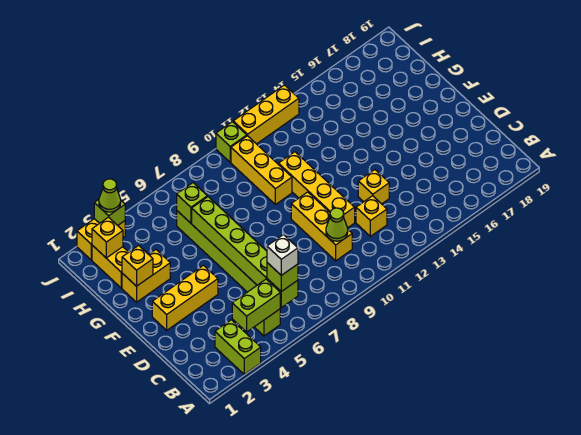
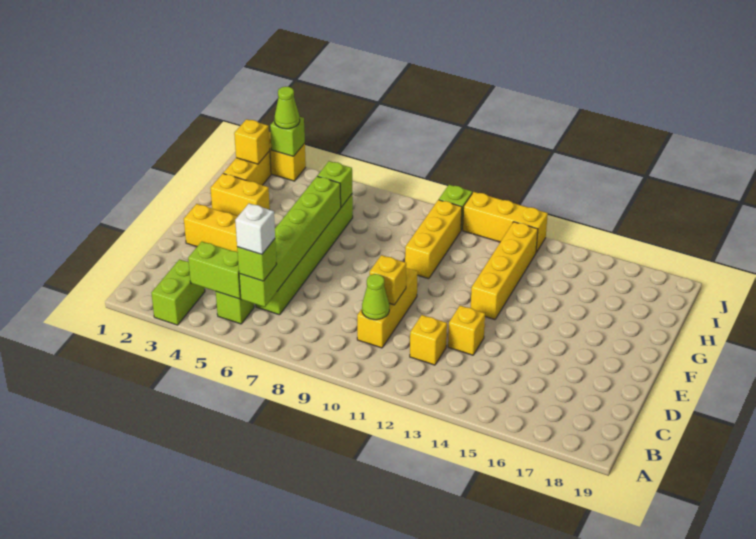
yellow brick D11:G11 level 1 -> yellow brick F13:I13 level 1
yellow brick G2 level 2 -> yellow brick D10 level 2

